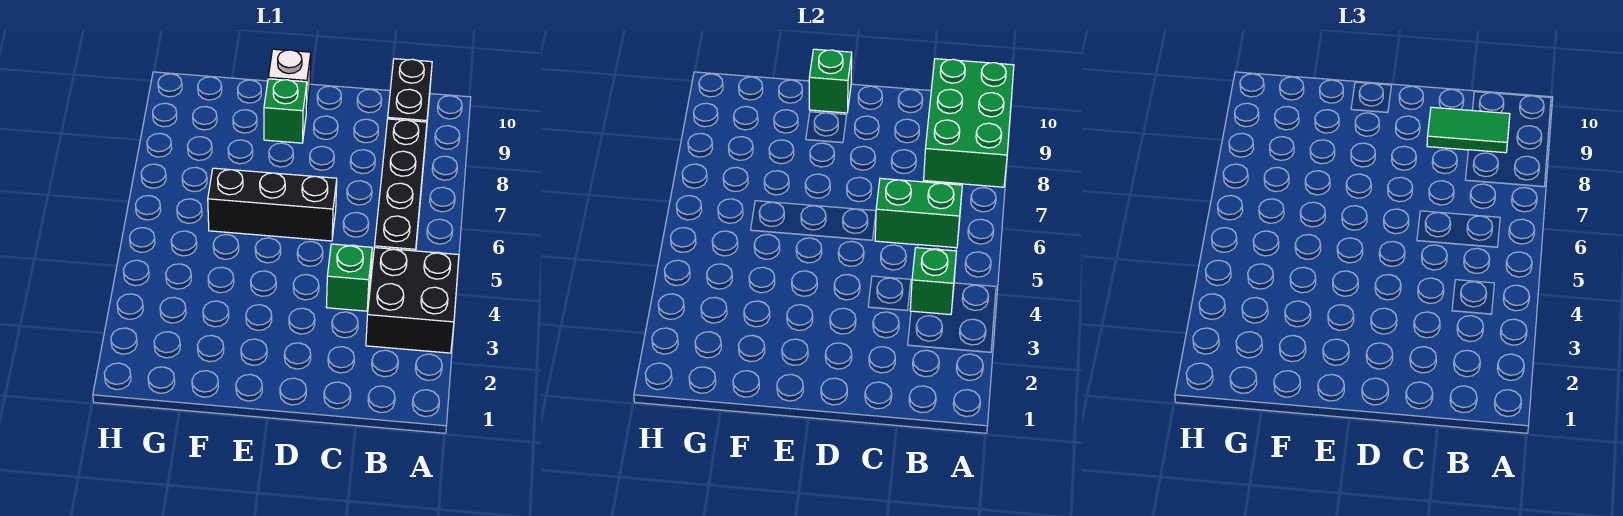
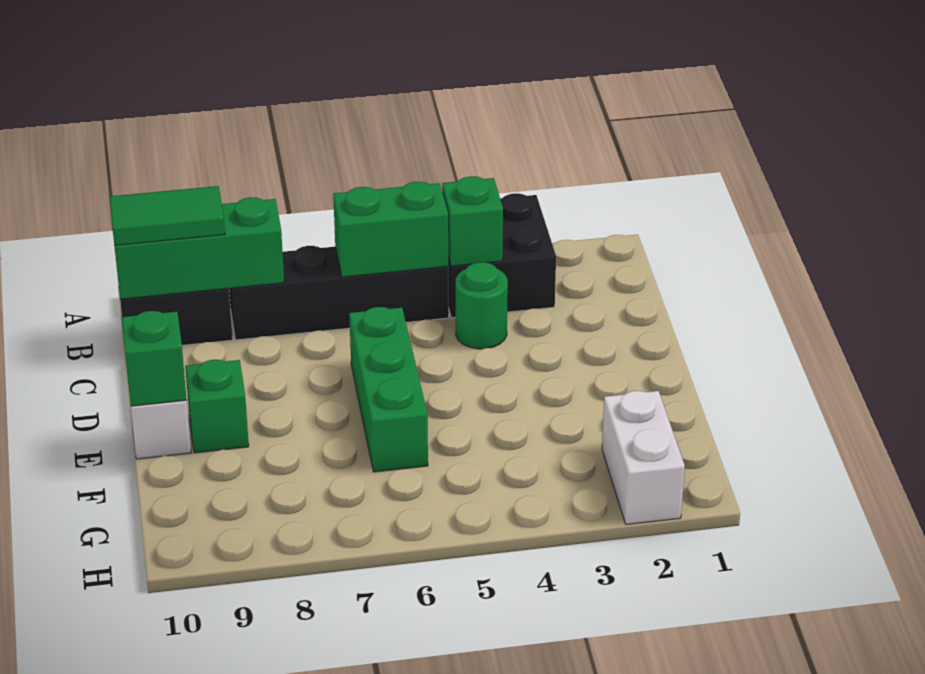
green brick A8:B10 level 2 -> green brick B8:B10 level 2
green brick B6:C6 level 2 -> green brick B5:B6 level 2
green tile B9:C9 level 3 -> green tile B9:B10 level 3
green brick C4 level 1 -> green round brick C4 level 1
black brick D6:F6 level 1 -> green brick D6:F6 level 1
none -> white brick G2:H2 level 1

